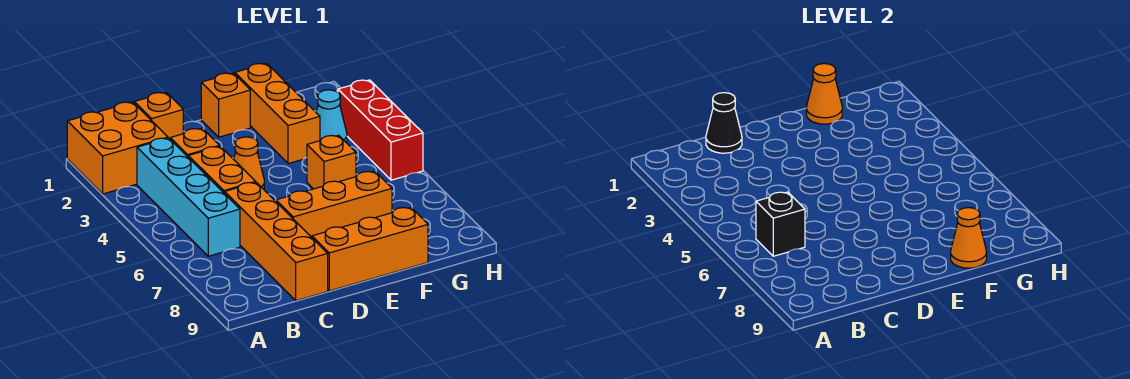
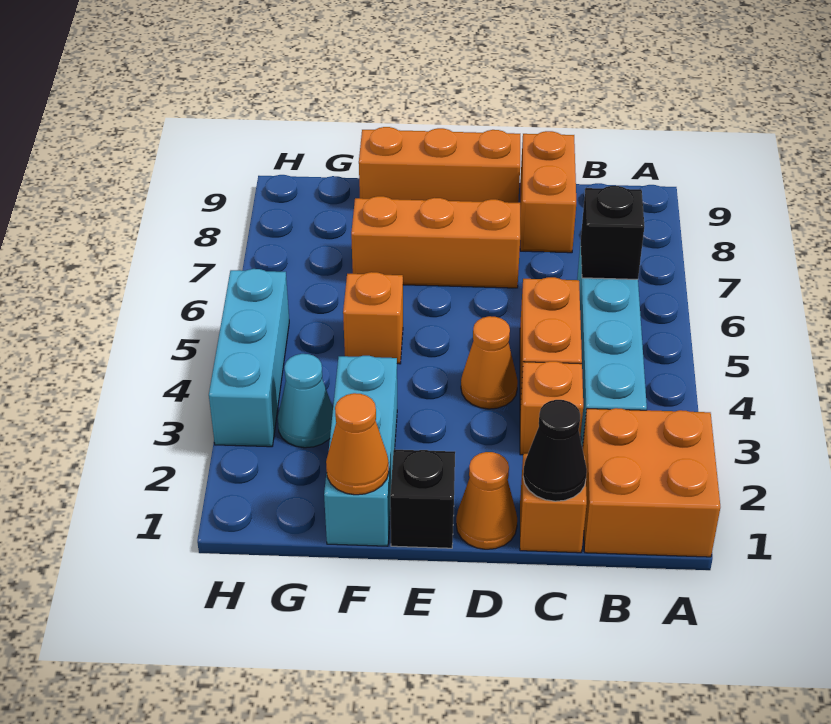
orange brick C6:C9 level 1 -> orange brick C8:C9 level 1
orange brick E1 level 1 -> black brick E1 level 1
orange brick F1:F3 level 1 -> cyan brick F1:F3 level 1
orange cone F9 level 2 -> orange cone D1 level 1
red brick H3:H5 level 1 -> cyan brick H3:H5 level 1

